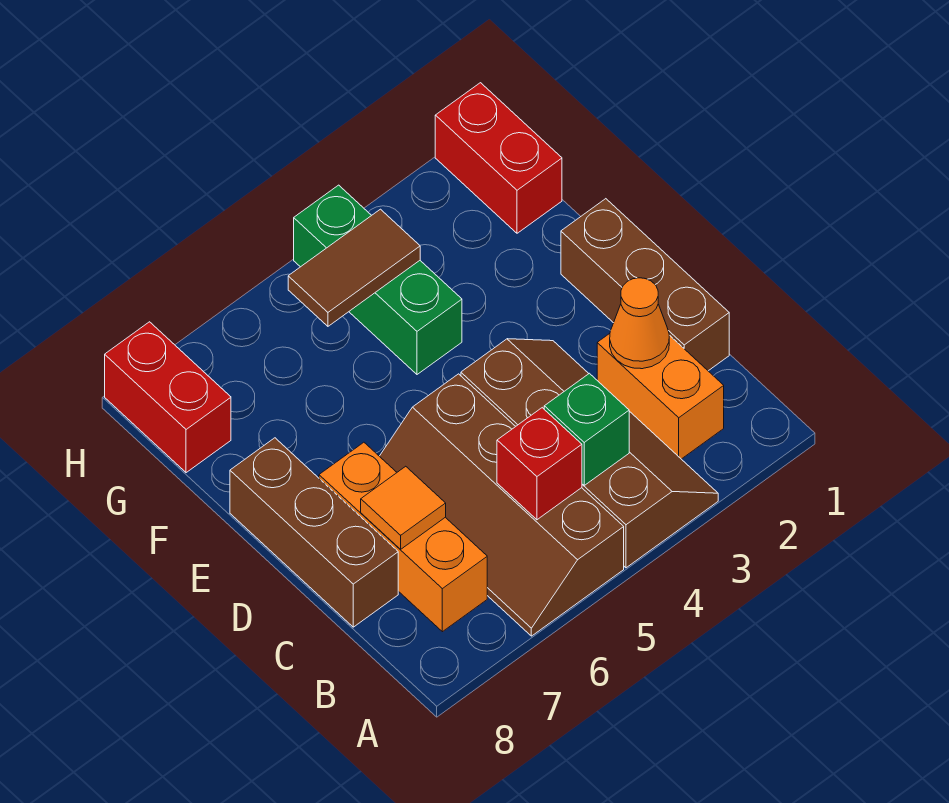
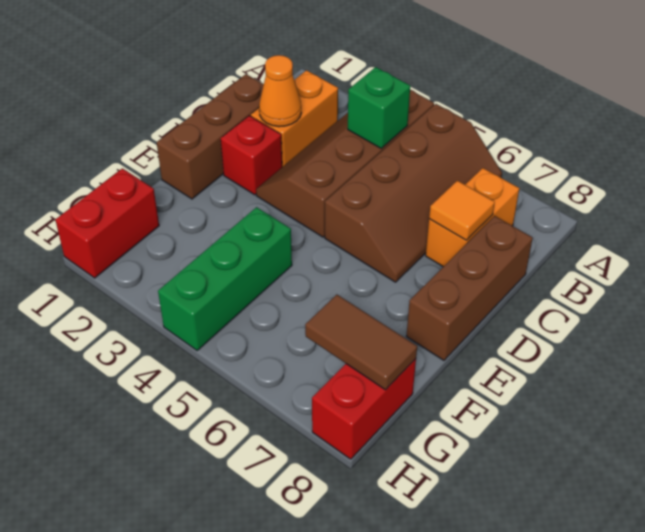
red brick B5 level 2 -> red brick D2 level 1
orange brick B7:D7 level 1 -> orange brick B7:C7 level 1
brown tile G4:G5 level 2 -> brown tile G7:G8 level 2

